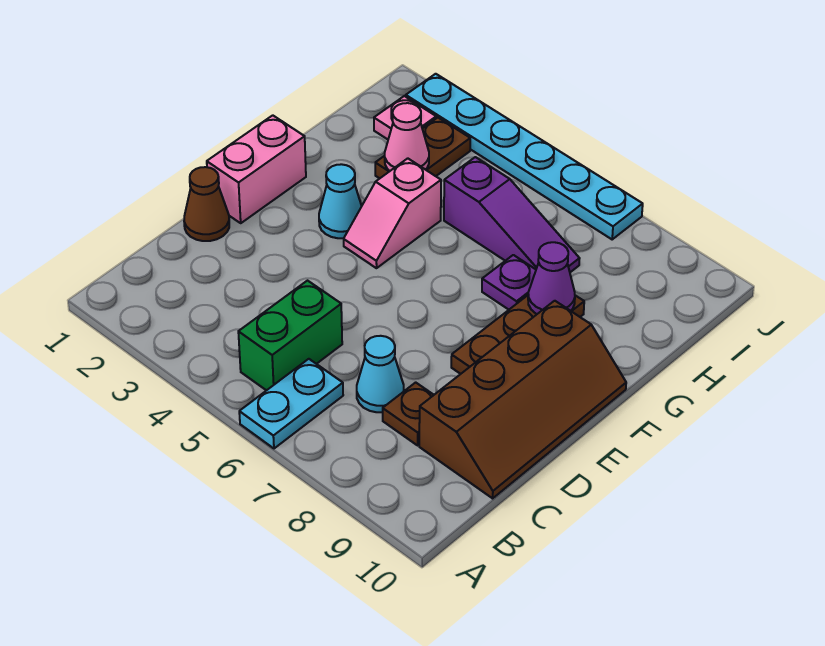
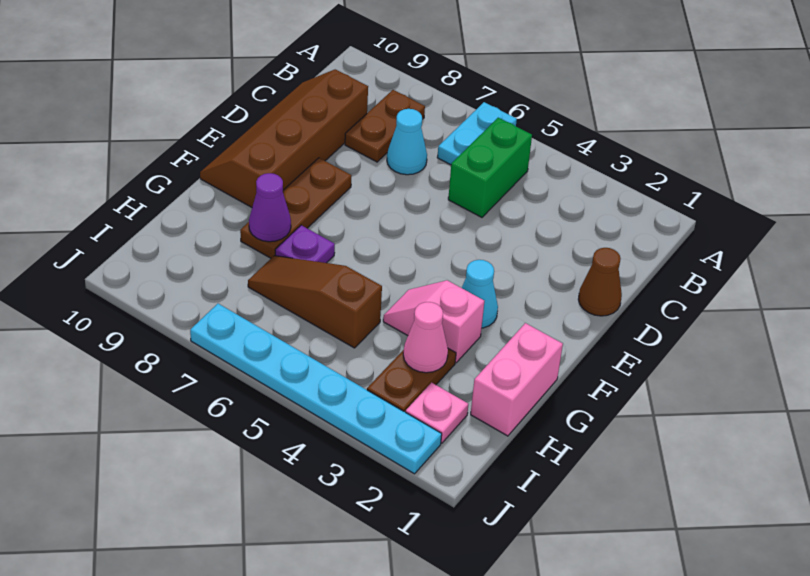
brown plate C8 level 1 -> brown plate B8:C8 level 1
pink brick E1:F1 level 1 -> pink brick G1:H1 level 1
pink slope F4:G4 level 1 top G -> pink slope G3:G4 level 1 top 3
purple slope H5:H7 level 1 top 5 -> brown slope H5:H7 level 1 top 5

